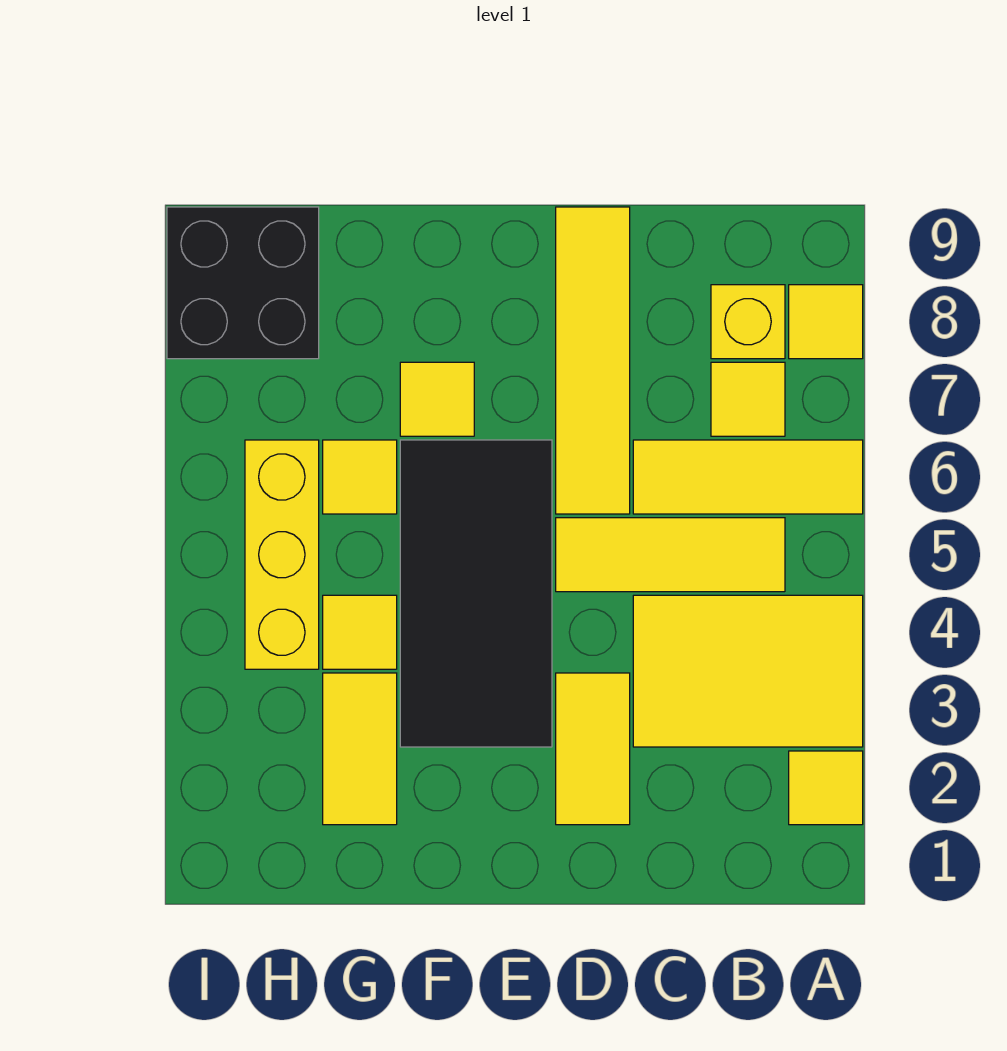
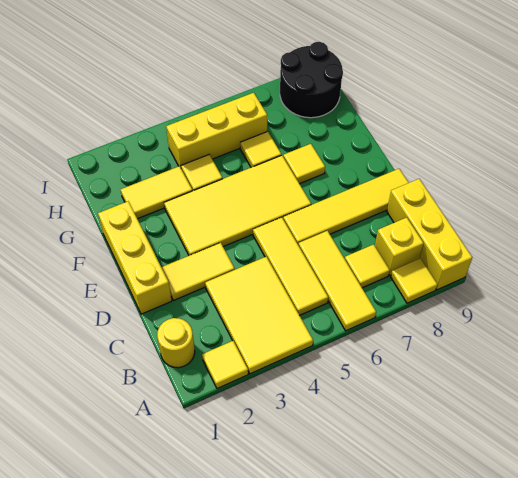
none -> yellow brick A9:C9 level 1
none -> yellow round brick B1 level 1
none -> yellow brick D1:F1 level 1
black tile E3:F6 level 1 -> yellow tile E3:F6 level 1
black brick H8:I9 level 1 -> black round brick H8:I9 level 1

